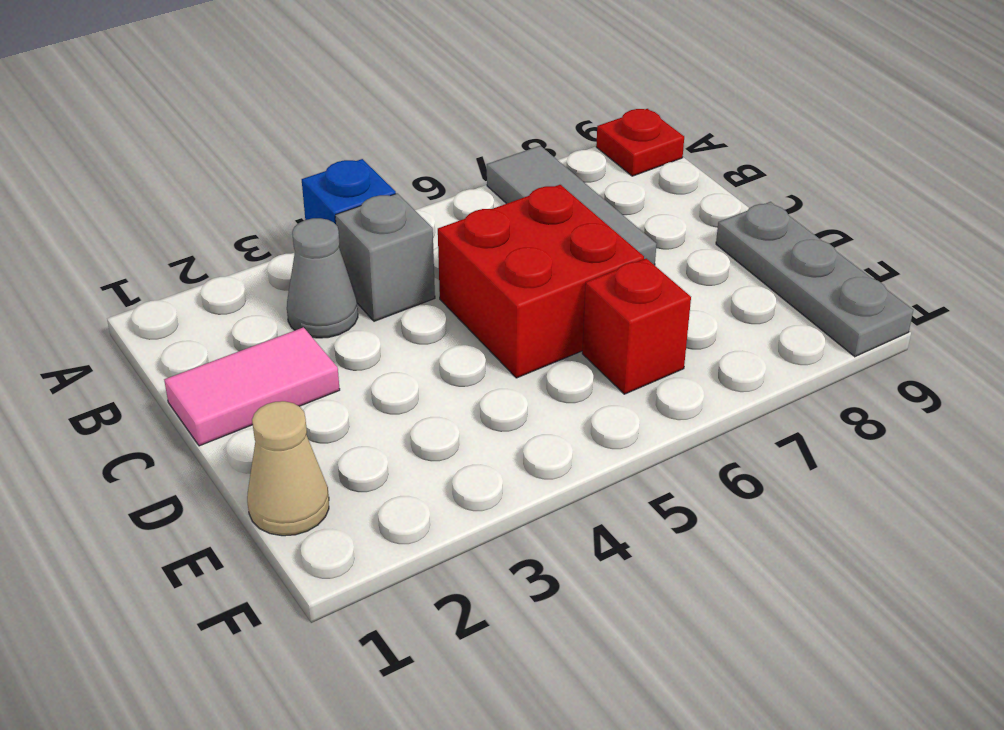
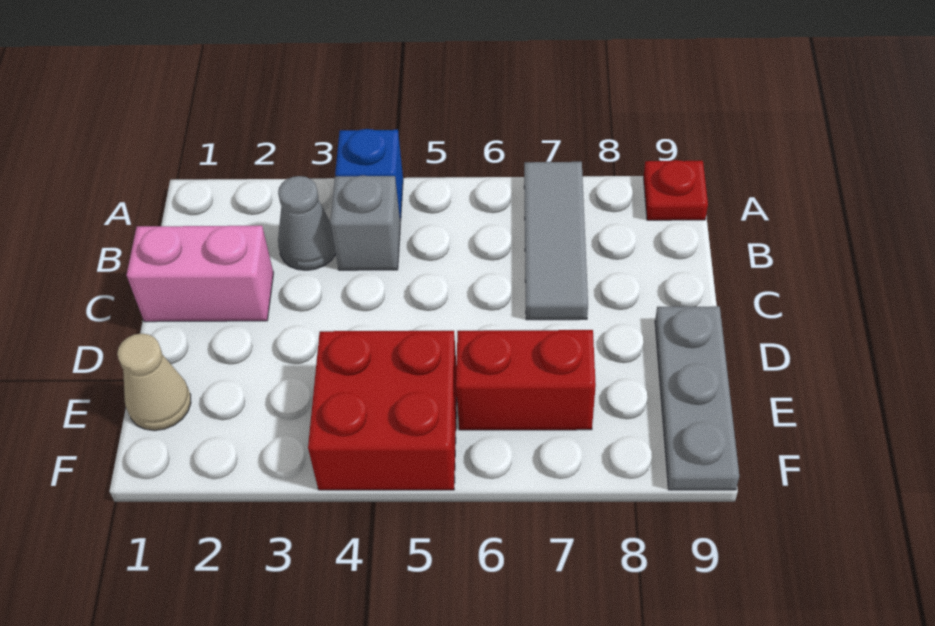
pink tile C1:C2 level 1 -> pink brick C1:C2 level 1
red brick C5:D6 level 1 -> red brick E4:F5 level 1
red brick E6 level 1 -> red brick E6:E7 level 1

